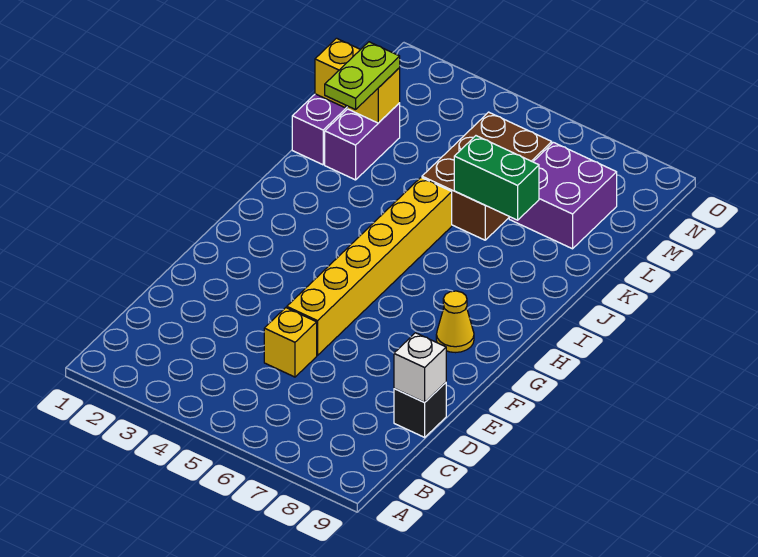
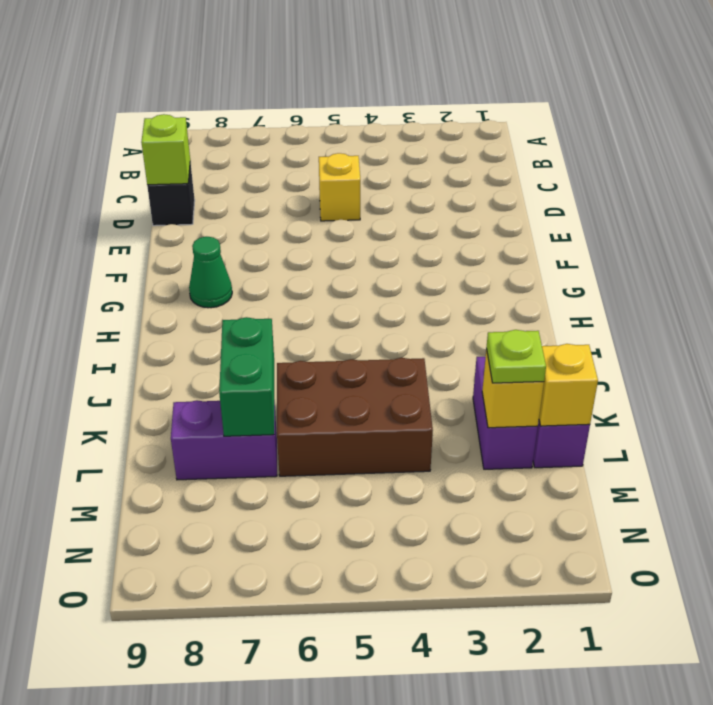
white brick D9 level 2 -> lime brick D9 level 2
yellow brick E5:J5 level 1 -> none
yellow cone G8 level 1 -> green cone G8 level 1
lime plate K2:L2 level 3 -> lime plate L2 level 3
brown brick K5:M6 level 1 -> brown brick K4:L6 level 1
green brick K6:K7 level 2 -> green brick K7:L7 level 2
purple brick L7:M8 level 1 -> purple brick L7:L8 level 1

